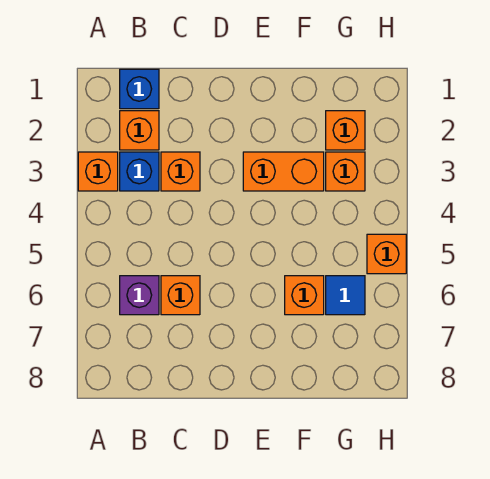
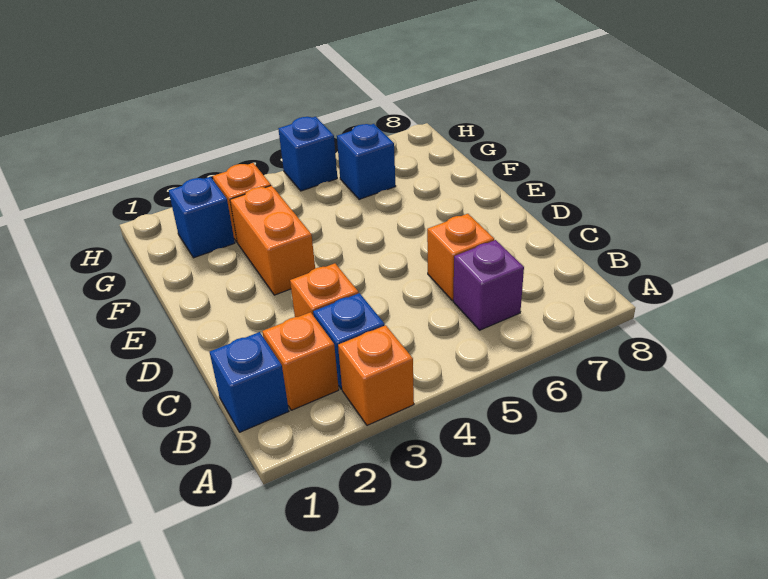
orange brick F6 level 1 -> none
orange brick G2 level 1 -> blue brick G2 level 1
blue tile G6 level 1 -> blue brick G6 level 1
orange brick H5 level 1 -> blue brick H5 level 1

